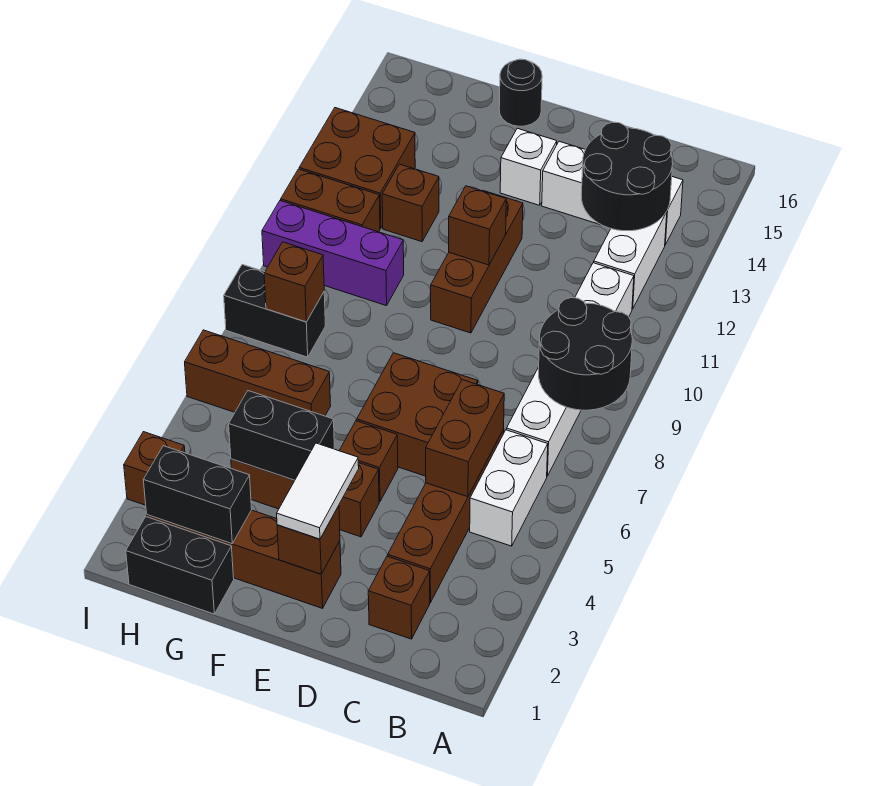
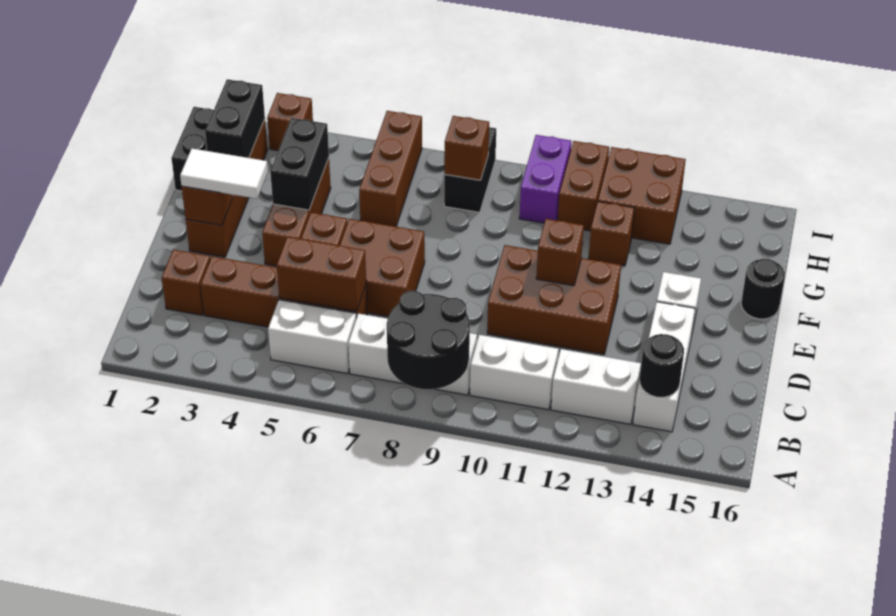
black round brick B13:C14 level 2 -> black round brick B14 level 2
brown brick E10:E12 level 1 -> brown brick D10:E12 level 1
purple brick G10:I10 level 1 -> purple brick H10:I10 level 1

